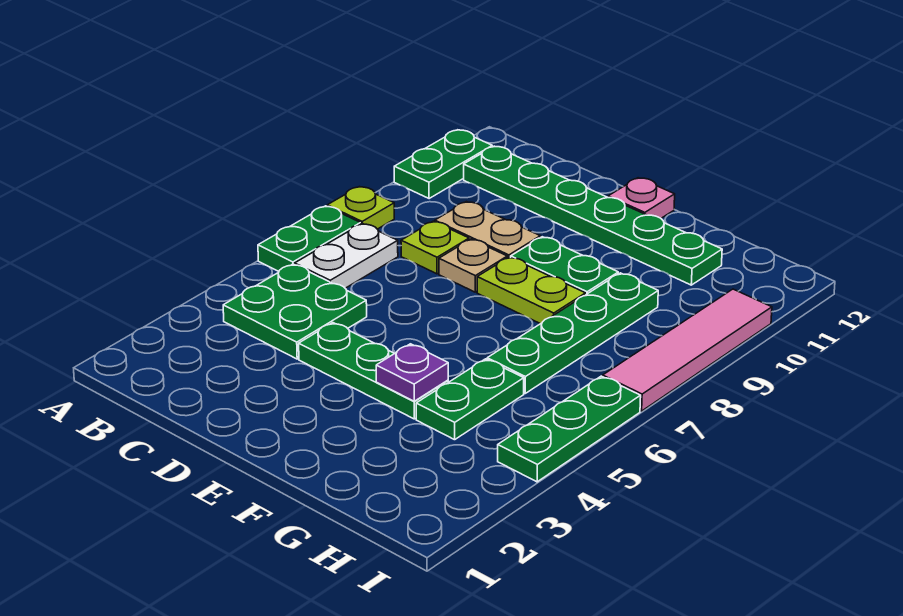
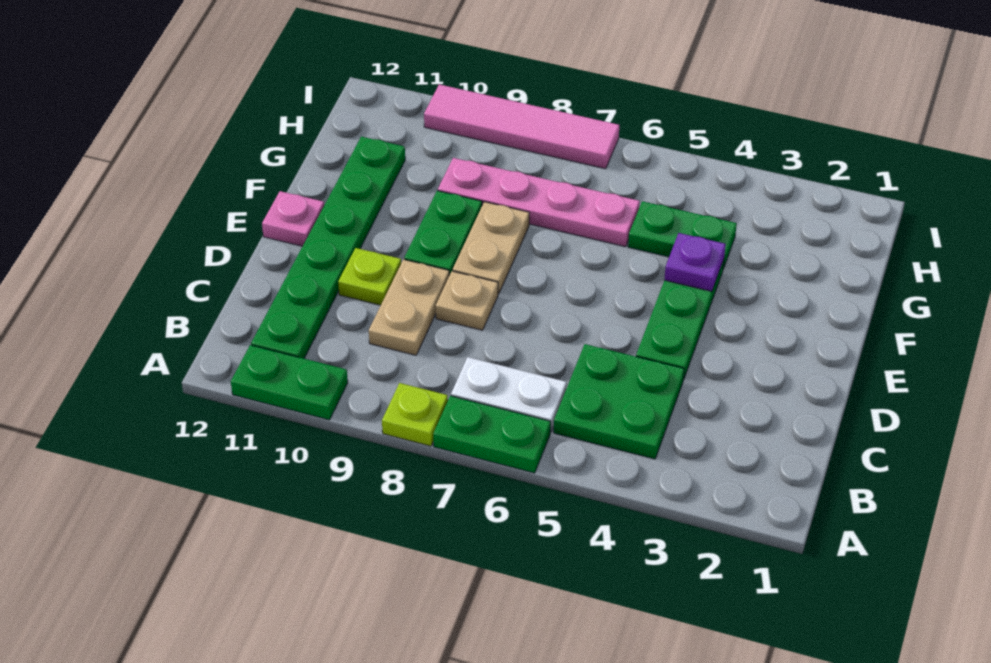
lime plate C8 level 1 -> lime plate D10 level 1
lime plate E8:F8 level 1 -> tan plate E8:F8 level 1
green plate G6:G9 level 1 -> pink plate G6:G9 level 1
green plate I4:I6 level 1 -> none

